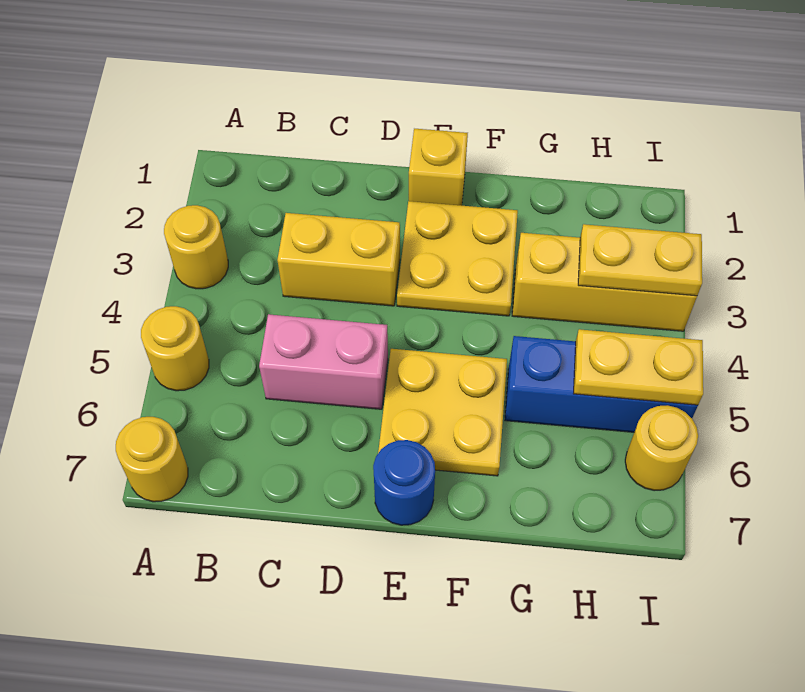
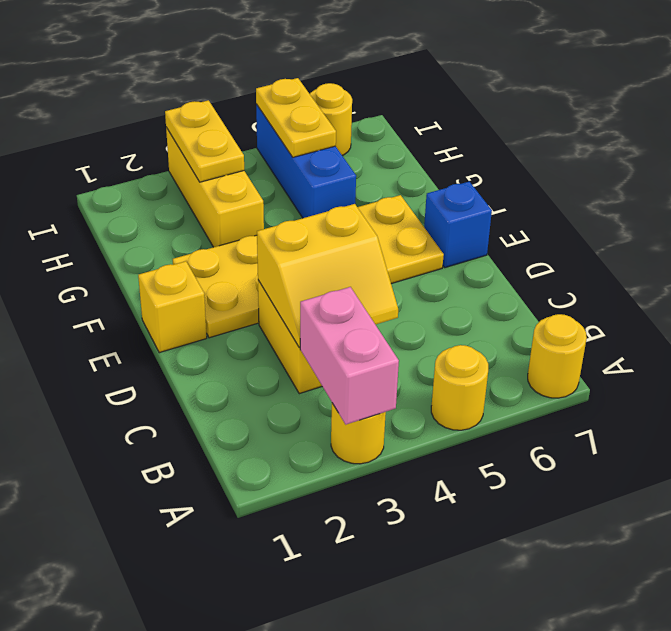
none -> yellow slope C3:D4 level 2 top D
pink brick C5:D5 level 1 -> pink brick A3:B3 level 2
blue round brick E7 level 1 -> blue brick E7 level 1

